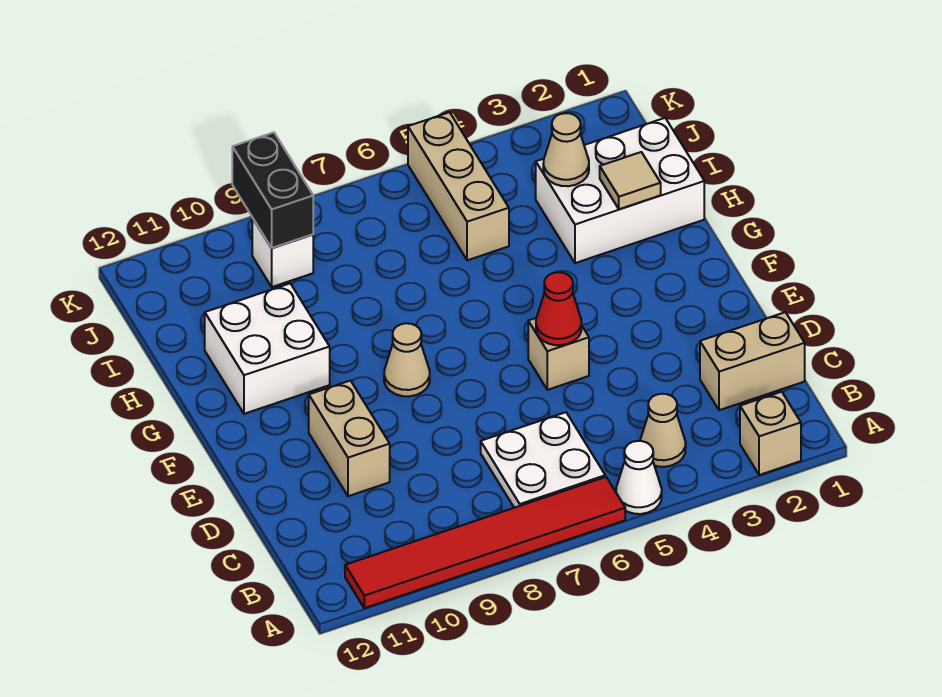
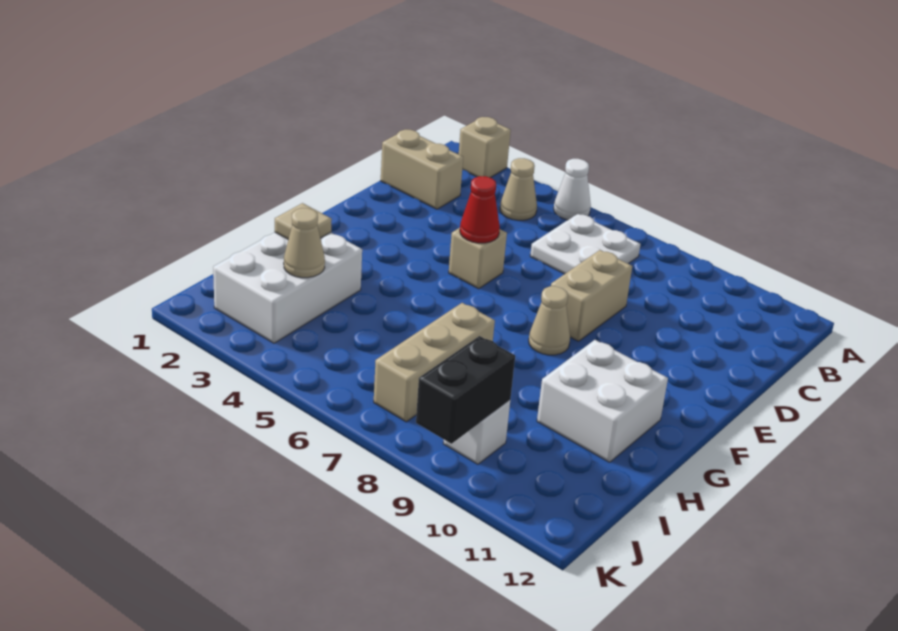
red tile A6:A11 level 1 -> none
tan brick D10:E10 level 1 -> tan brick D8:E8 level 1
white brick H1:I3 level 1 -> white brick H2:J3 level 1
tan brick I5:K5 level 1 -> tan brick H7:J7 level 1

